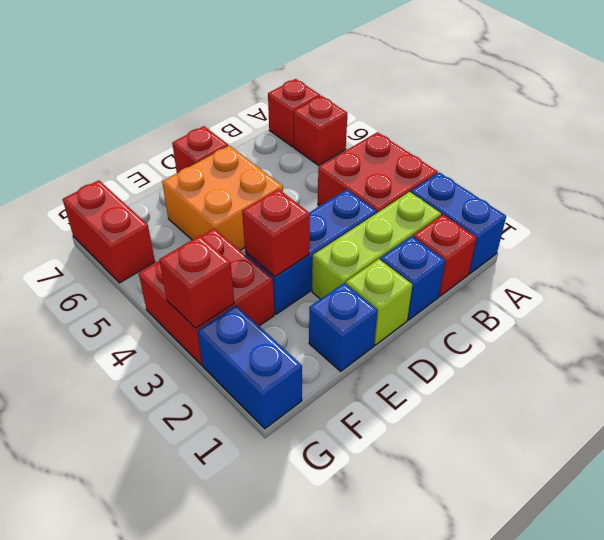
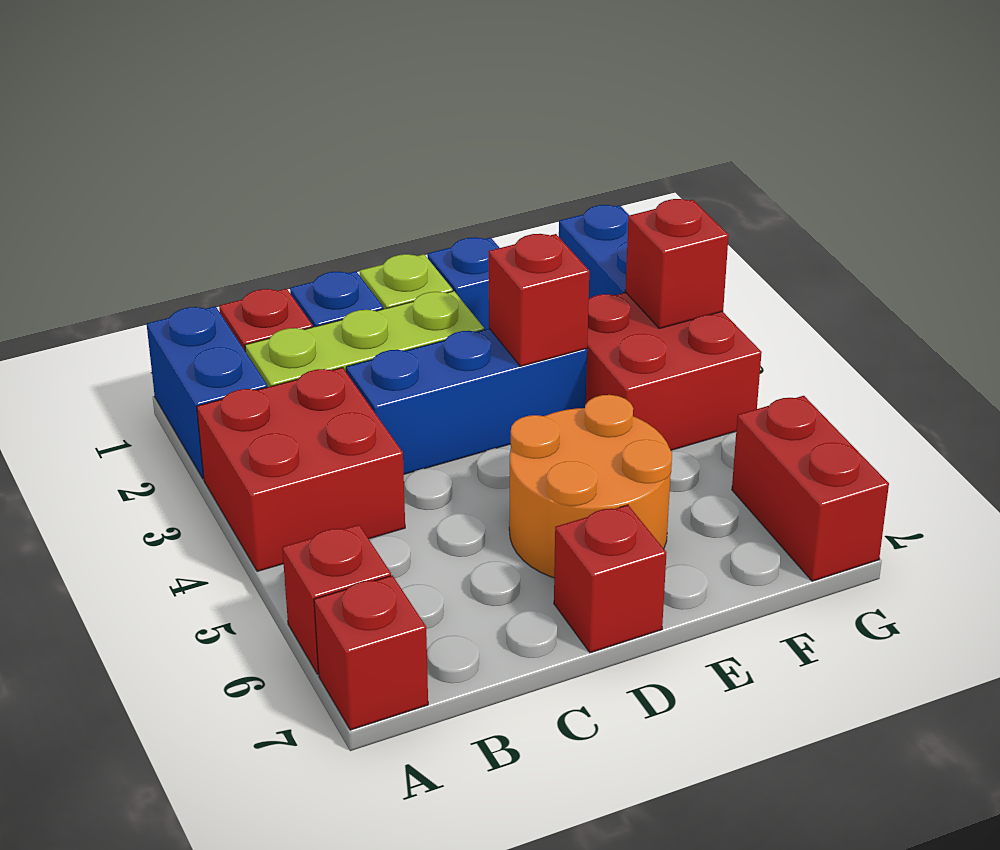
orange brick D5:E6 level 1 -> orange round brick D5:E6 level 1

